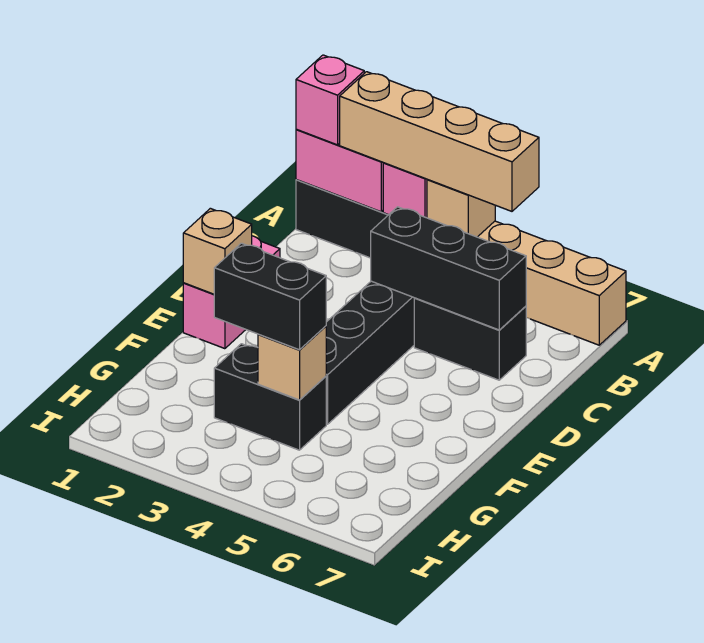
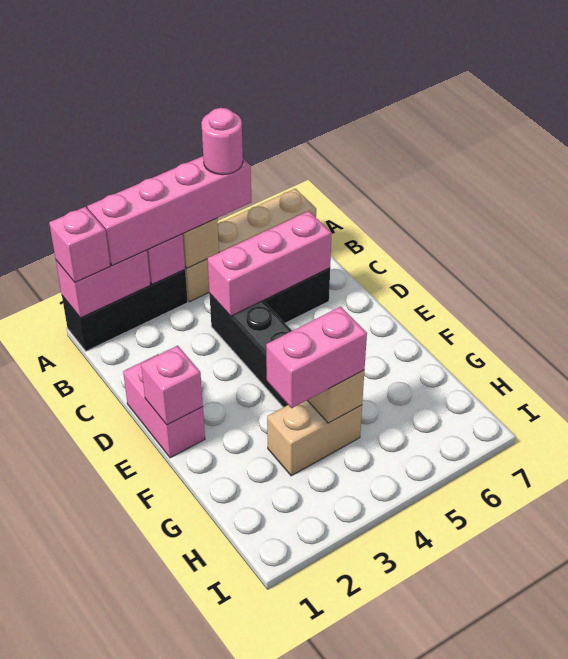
tan brick A2:A5 level 3 -> pink brick A2:A5 level 3
none -> pink round brick A5 level 4
black brick C4:C6 level 2 -> pink brick C4:C6 level 2
tan brick E1 level 2 -> pink brick E1 level 2
black brick G3:G4 level 1 -> tan brick G3:G4 level 1
black brick G3:G4 level 3 -> pink brick G3:G4 level 3

